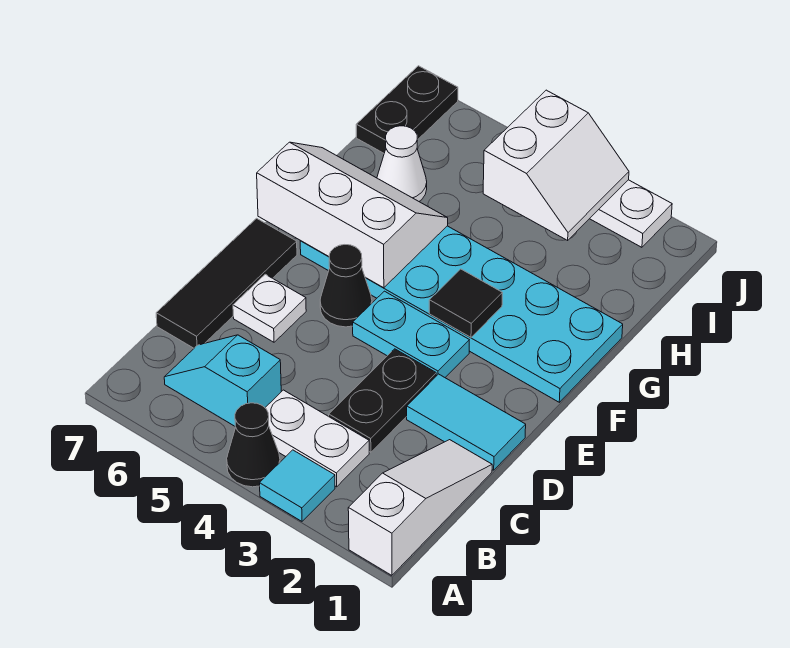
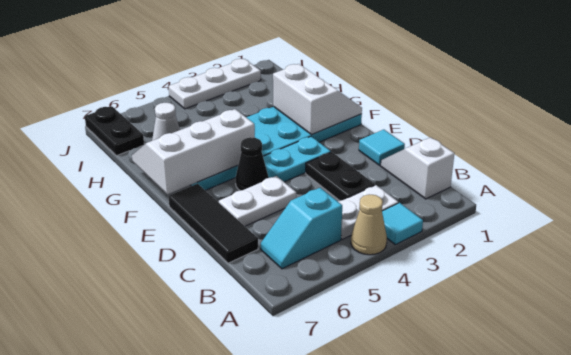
white slope A1:C1 level 1 top A -> white slope B1:C1 level 1 top B
black cone A4 level 1 -> tan cone A4 level 1
cyan tile D1:D2 level 1 -> cyan tile D1 level 1
white plate D6 level 1 -> white plate D5:D6 level 1
black tile F3 level 2 -> none
white slope I3:J4 level 2 top 4 -> white slope F1:G2 level 2 top 2

